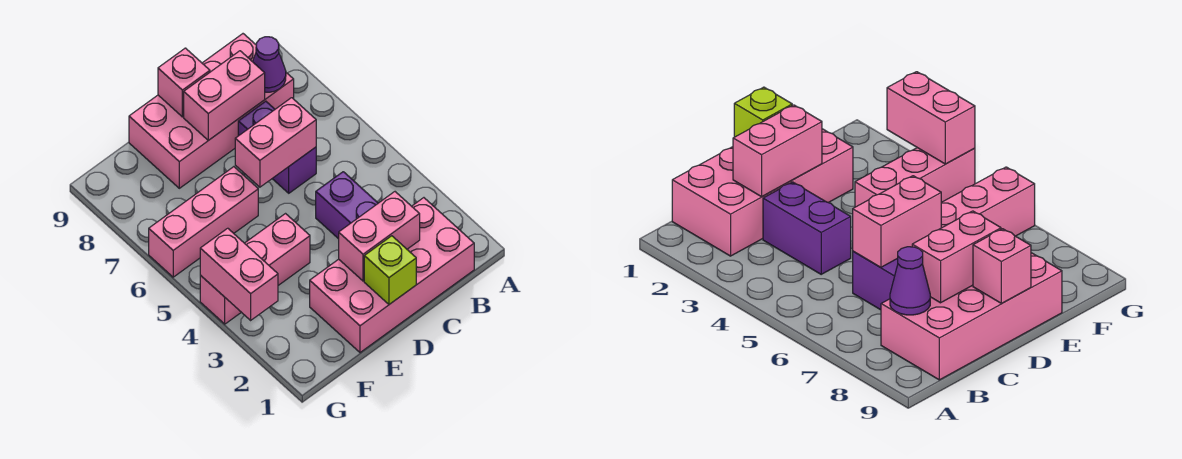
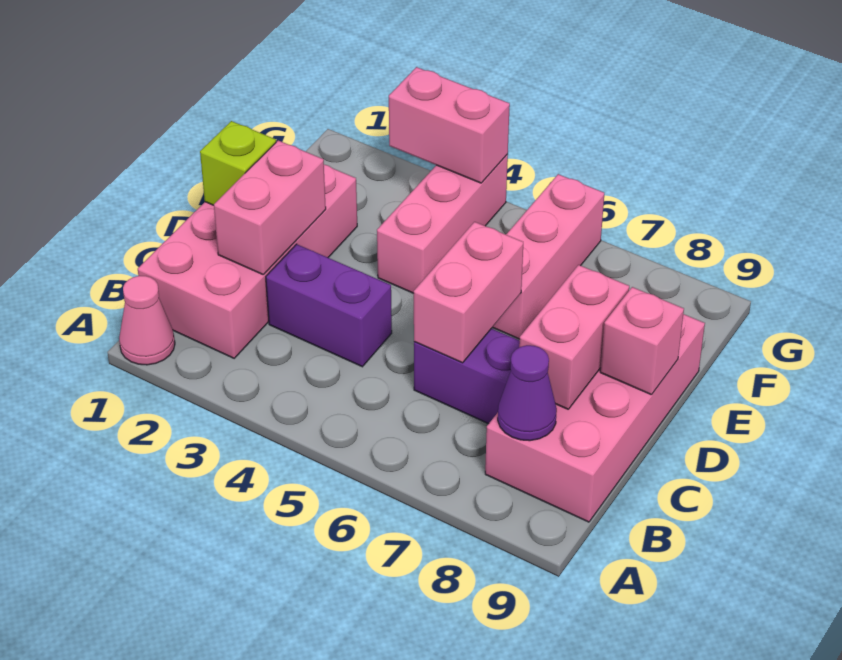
none -> pink cone A1 level 1

